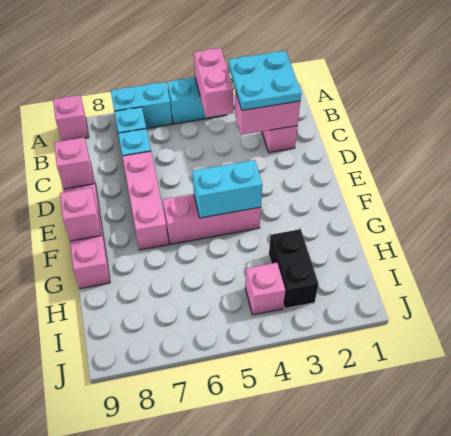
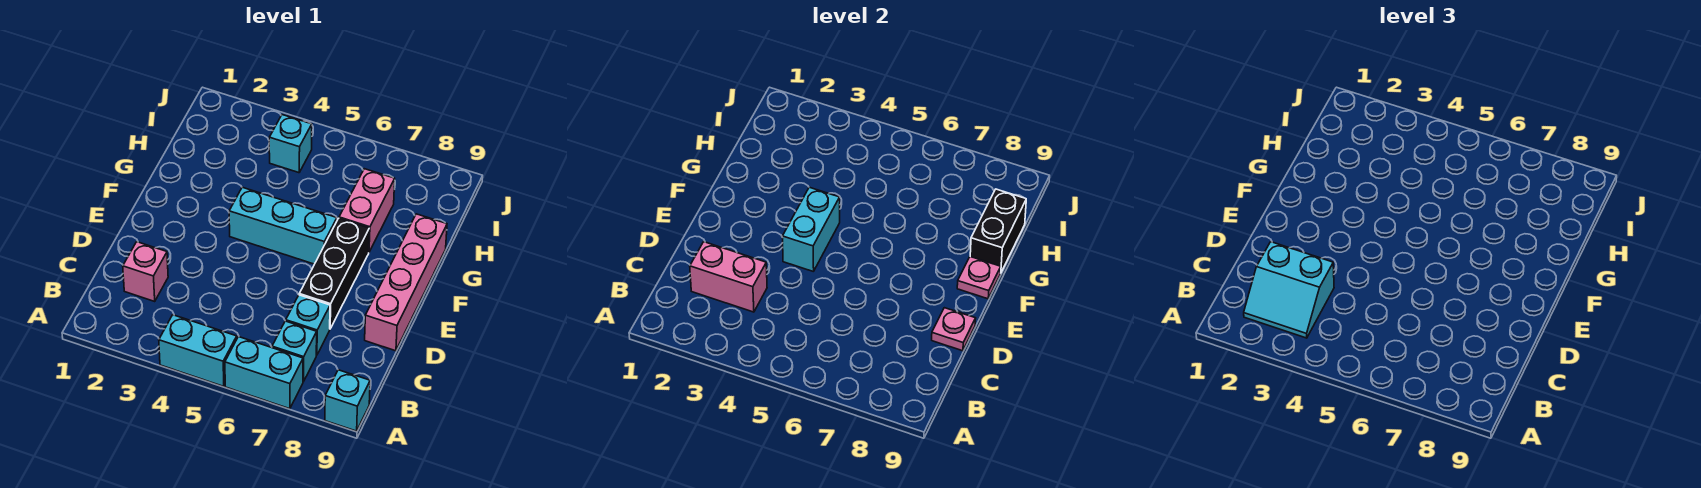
pink brick A4:B4 level 2 -> pink brick G7:H7 level 1
pink brick A9 level 1 -> cyan brick A9 level 1
cyan plate B2:C3 level 3 -> cyan slope B2:C3 level 3 top C
pink brick D7:F7 level 1 -> black brick D7:F7 level 1
pink brick D9 level 2 -> pink plate D9 level 2
pink brick F4:F6 level 1 -> cyan brick F4:F6 level 1
cyan brick F4:F5 level 2 -> cyan brick E4:F4 level 2
pink brick F9 level 2 -> pink plate F9 level 2
black brick H3:I3 level 1 -> black brick G9:H9 level 2
pink brick I4 level 1 -> cyan brick I4 level 1

